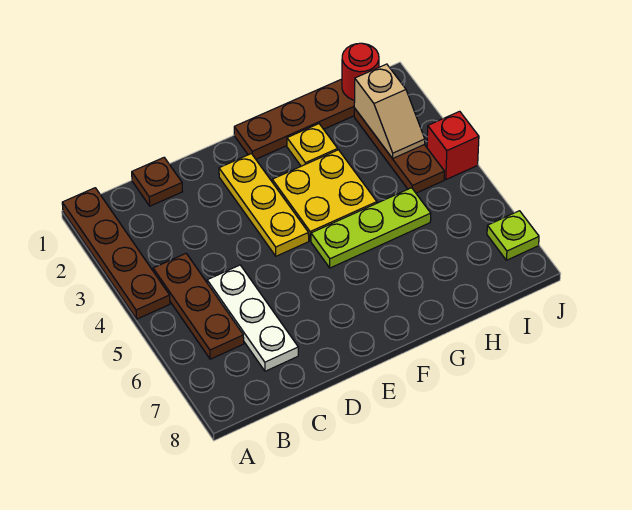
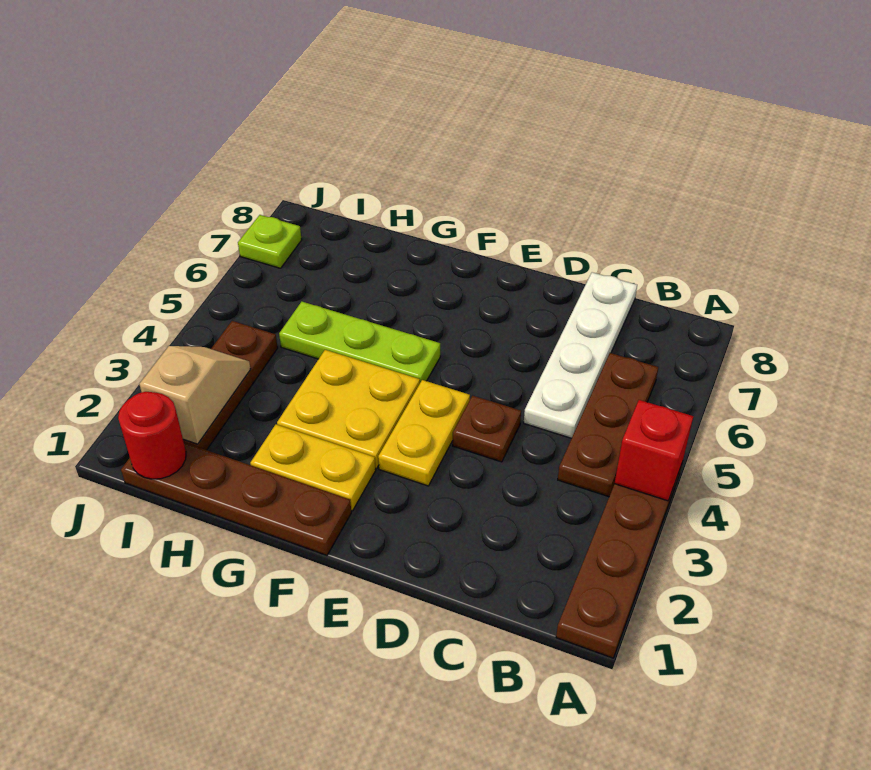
brown plate C1 level 1 -> brown plate D4 level 1
white plate C5:C7 level 1 -> white plate C5:C8 level 1
yellow plate E2:E4 level 1 -> yellow plate E3:E4 level 1
yellow plate G2 level 1 -> yellow plate F2:G2 level 1
red brick J4 level 1 -> red brick A4 level 2

